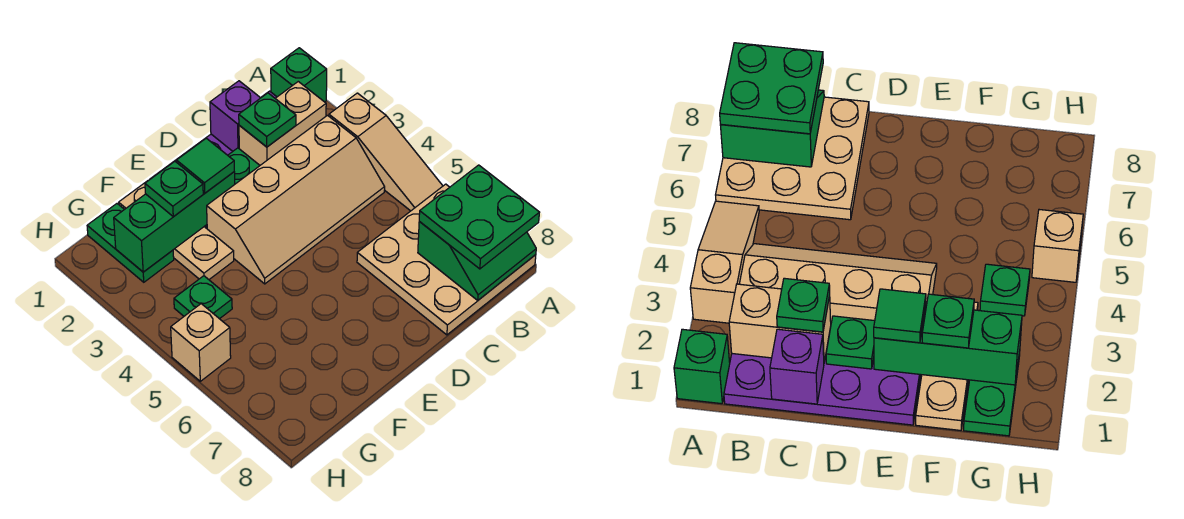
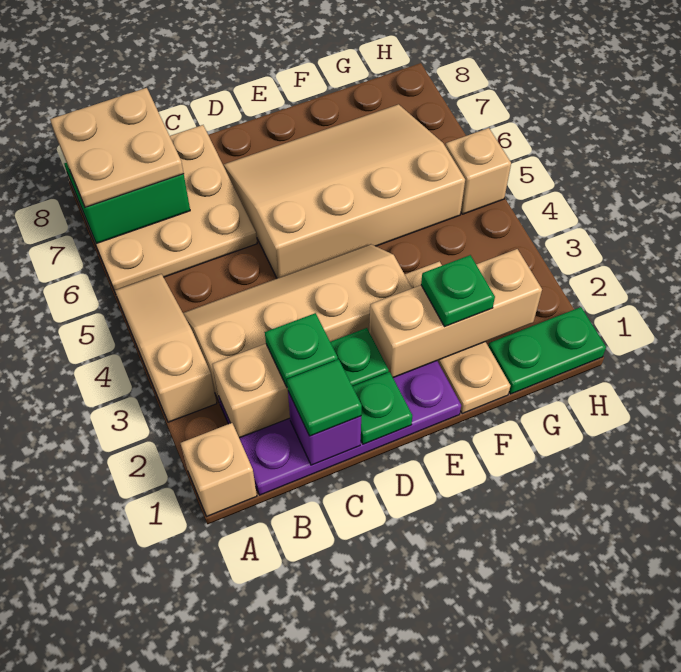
green brick A1 level 1 -> tan brick A1 level 1
green plate A7:B8 level 3 -> tan plate A7:B8 level 3
none -> tan slope D5:G7 level 1 top 5
green brick E2:G2 level 2 -> tan brick E2:G2 level 2
green tile E2 level 3 -> green tile C1 level 3
green plate G1:G2 level 1 -> green plate G1:H1 level 1
green plate G4 level 1 -> green plate D1 level 2

